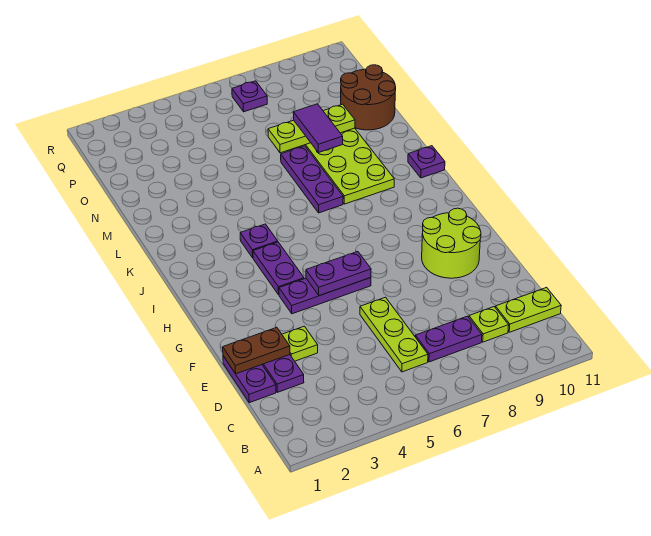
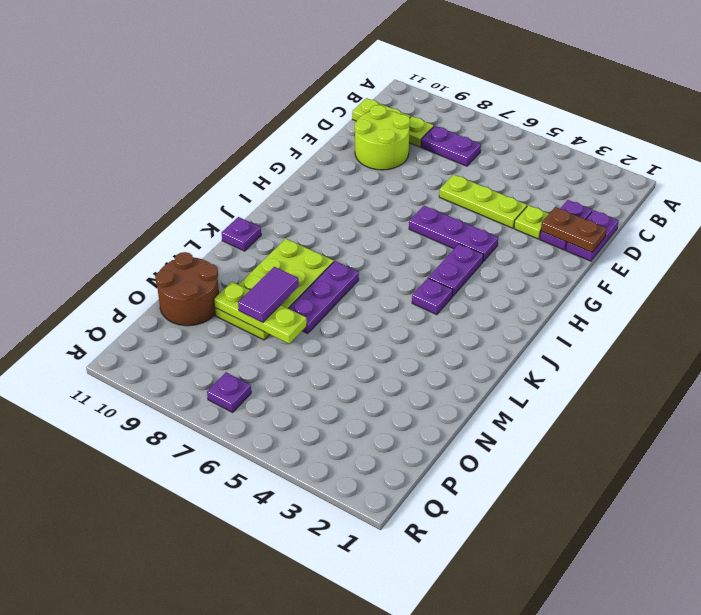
lime plate C6:E6 level 1 -> lime plate E4:E6 level 1
lime round brick F9:G10 level 1 -> lime round brick D9:E10 level 1
purple plate G5:G6 level 2 -> none

